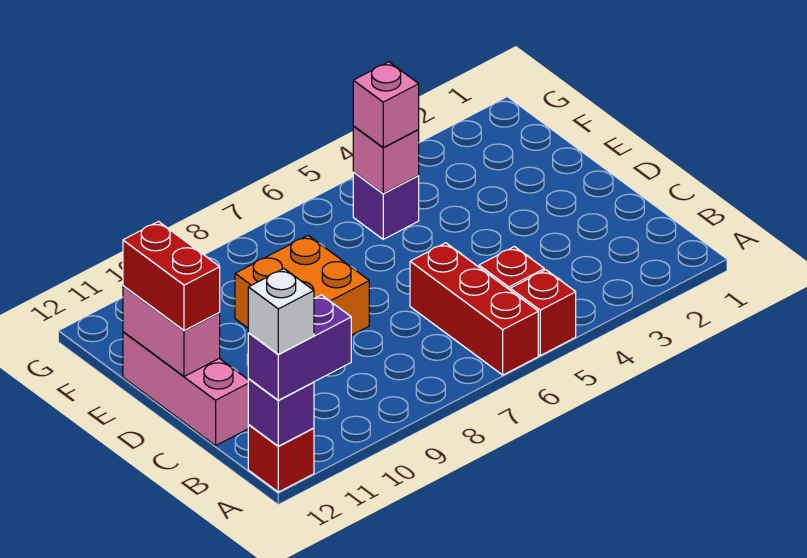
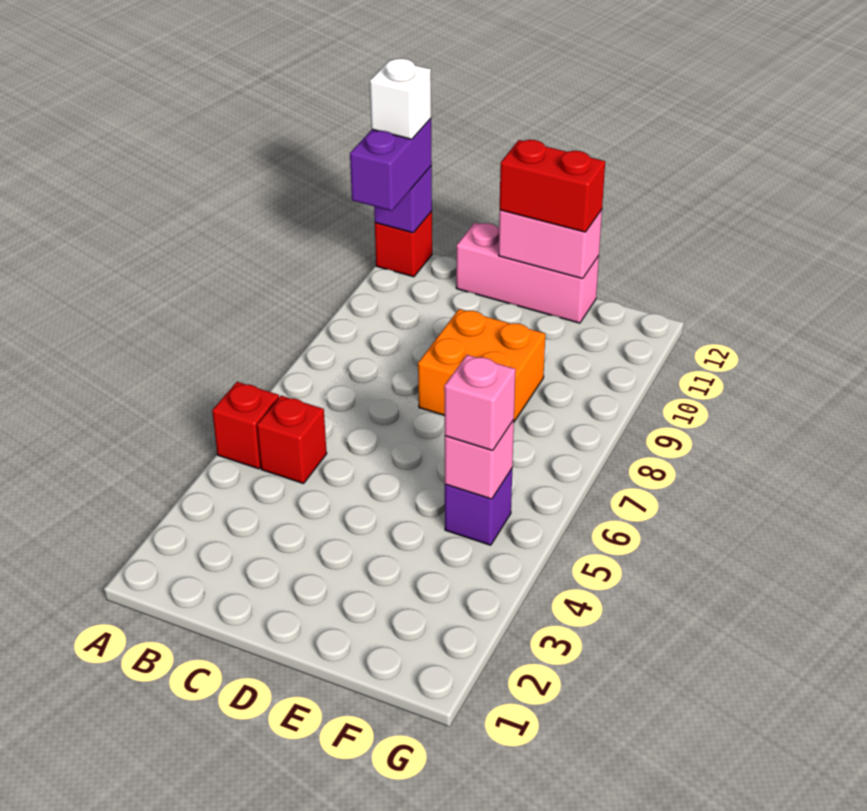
red brick A6:C6 level 1 -> none

